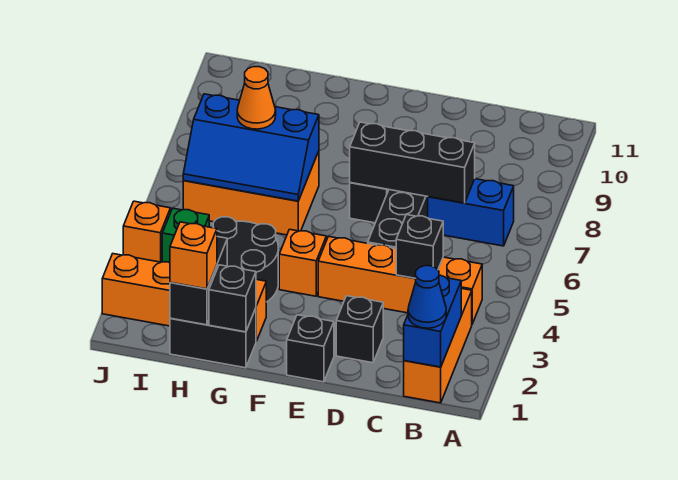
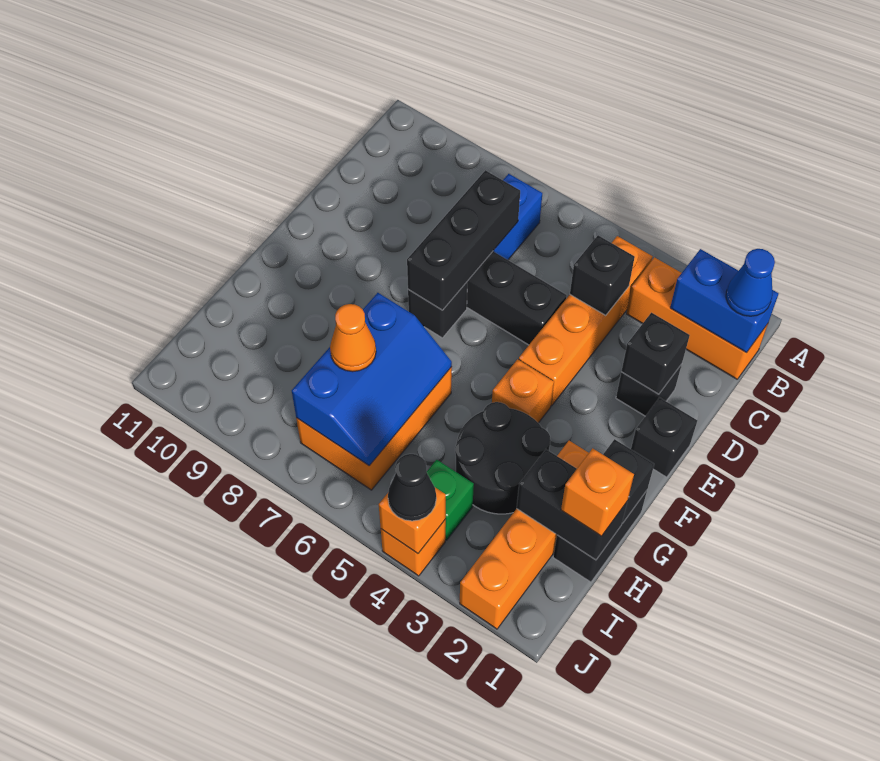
none -> black brick D2 level 2
none -> orange brick J4 level 2
none -> black cone J4 level 3

